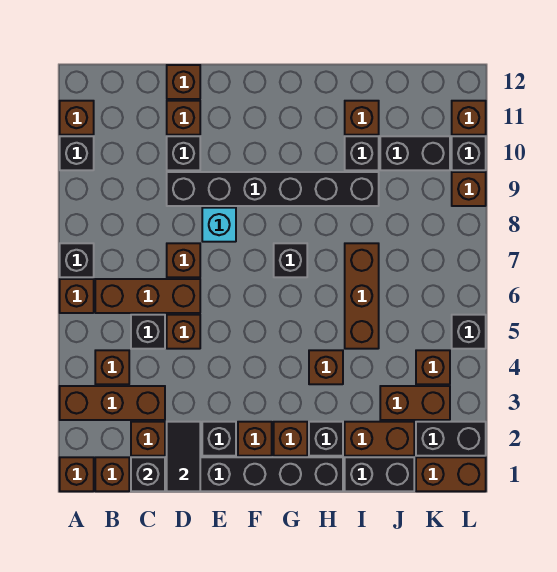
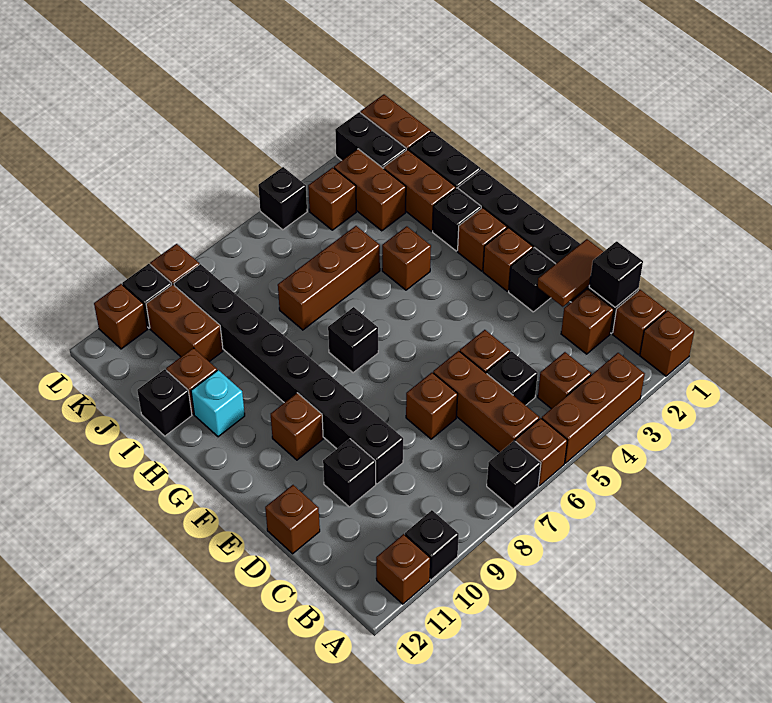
brown brick A3:C3 level 1 -> brown brick A3:A5 level 1
black tile D1:D2 level 2 -> brown tile D1:D2 level 2
black brick D9:I9 level 1 -> black brick D9:K9 level 1
brown brick D11 level 1 -> brown brick F10 level 1
cyan brick E8 level 1 -> cyan brick H11 level 1
black brick I10 level 1 -> black brick I12 level 1
black brick J10:K10 level 1 -> brown brick J10:K10 level 1

